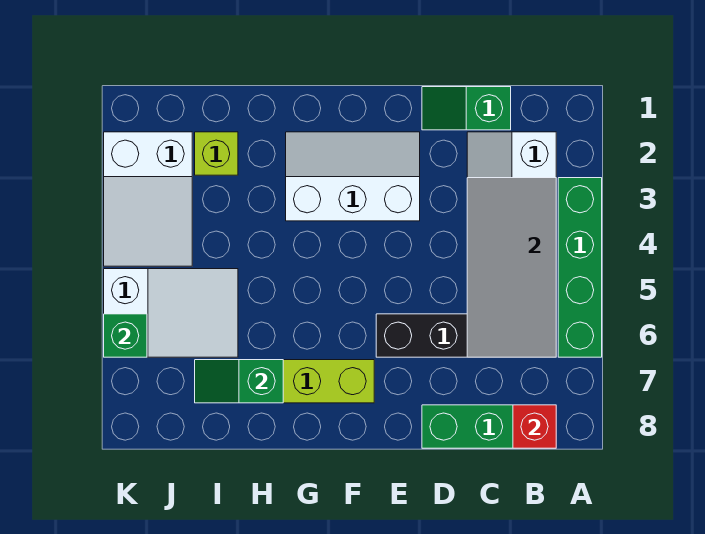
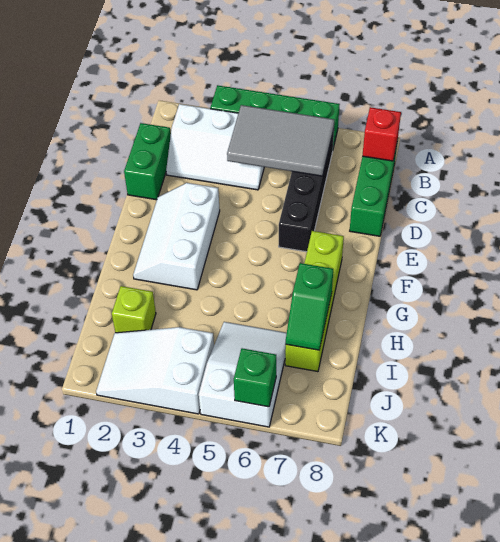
grey tile B3:C6 level 2 -> grey tile B4:C6 level 2
green slope C1:D1 level 1 top C -> green brick C1:D1 level 1
white slope J2:K4 level 1 top 2 -> white slope J2:K4 level 1 top 4

